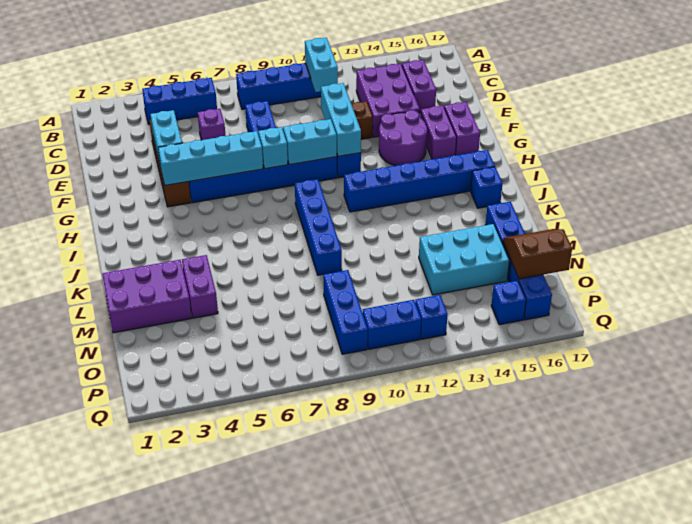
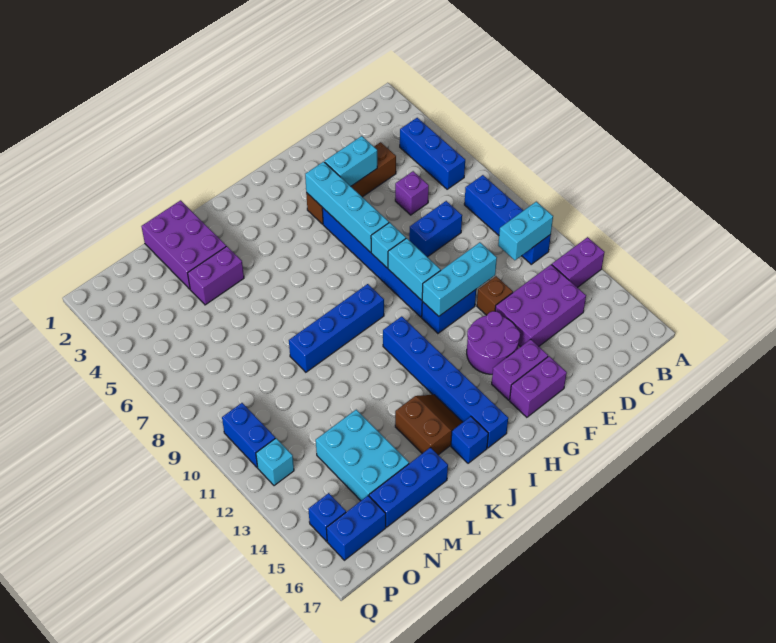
purple brick C15:D15 level 1 -> purple brick A13:B13 level 1
blue brick N9:P9 level 1 -> none
brown slope N16:O17 level 2 top O -> brown slope J14:K15 level 1 top K
blue brick P12 level 1 -> cyan brick P12 level 1

